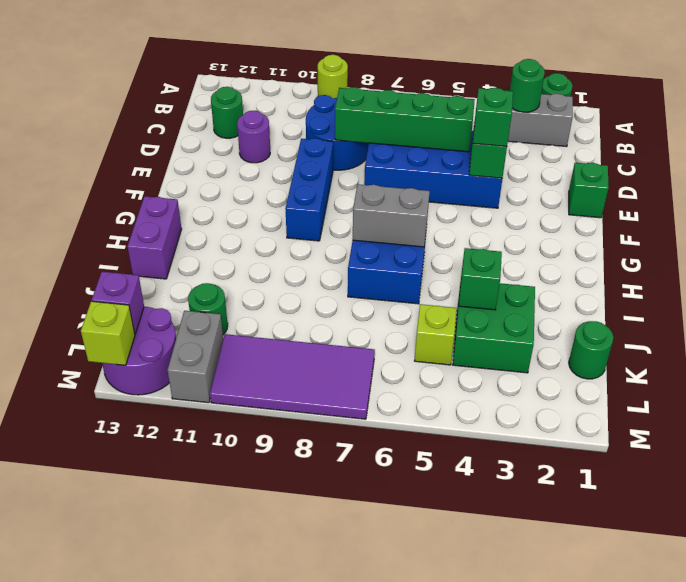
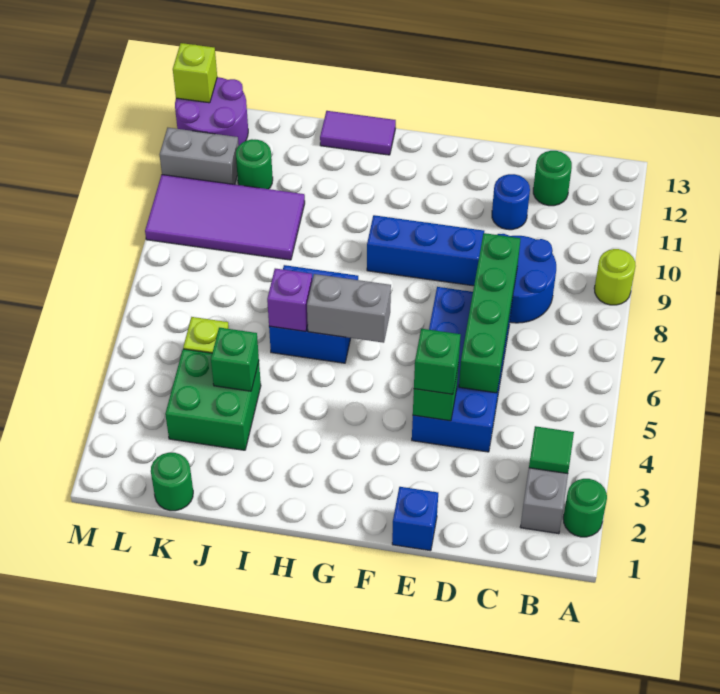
green round brick B3 level 2 -> green tile B3 level 2
purple round brick D11 level 1 -> blue round brick D11 level 1
green brick E1 level 1 -> blue brick E1 level 1
grey brick H6:H7 level 2 -> grey brick G6:H6 level 2
purple brick H13:I13 level 1 -> purple tile H13:I13 level 1
purple tile L7:M10 level 1 -> purple tile J9:M10 level 1
purple brick L13 level 2 -> purple brick I6 level 2

